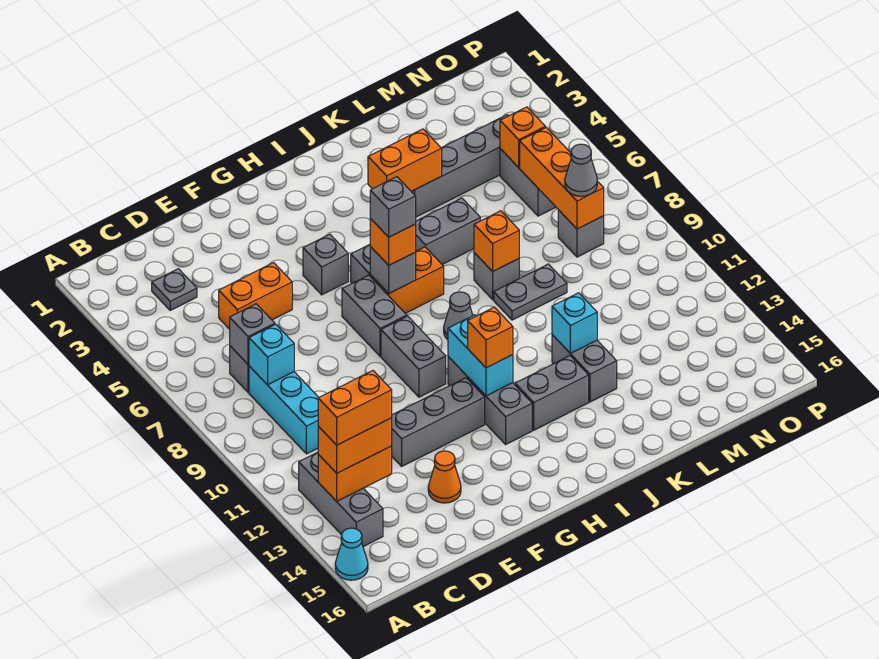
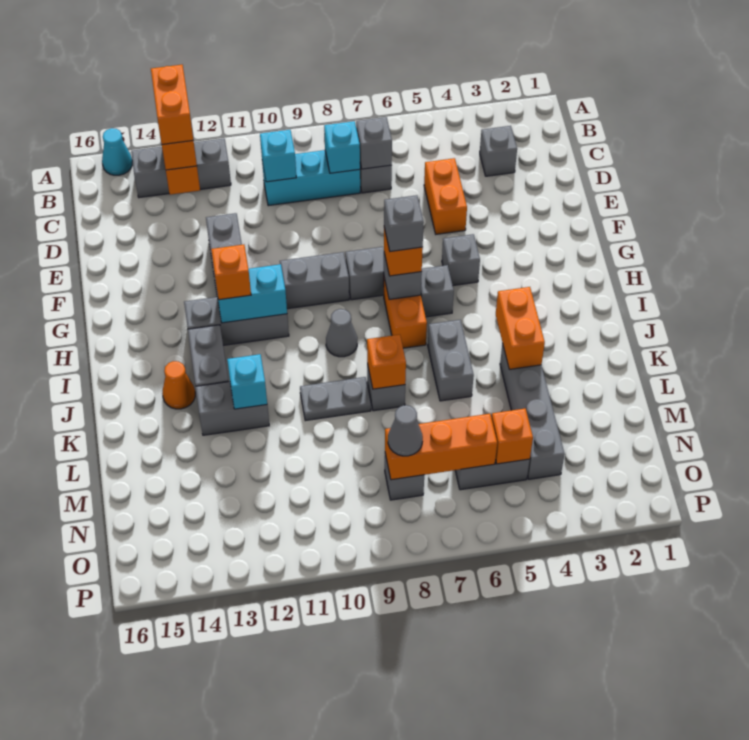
grey plate C3 level 1 -> grey brick C3 level 1
none -> cyan brick C10 level 2
orange cone E14 level 1 -> orange cone J14 level 1
grey plate K9:L9 level 1 -> grey plate K9:K10 level 1

